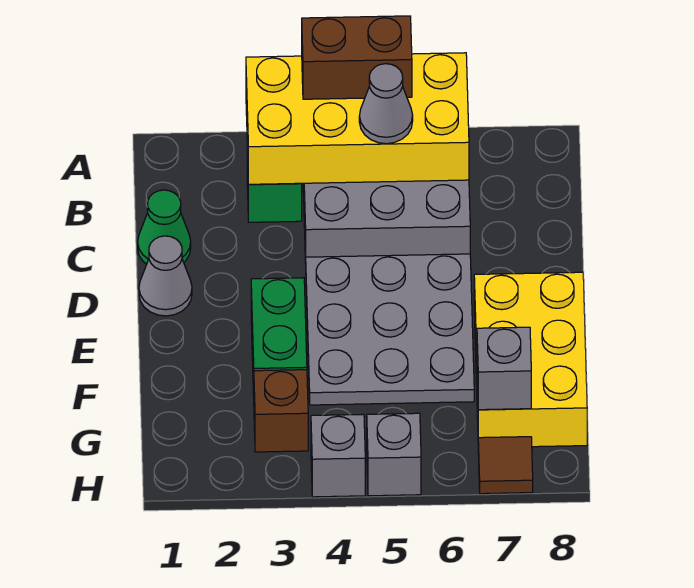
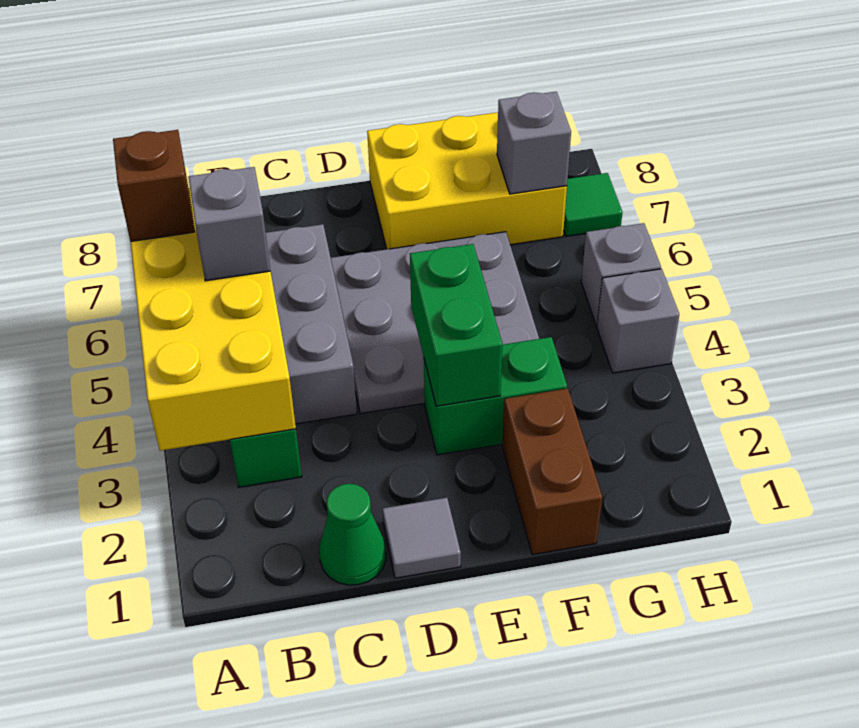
brown brick A4:A5 level 3 -> brown brick F1:F2 level 1
grey cone B5 level 3 -> grey brick B5 level 3
grey cone D1 level 1 -> grey tile D1 level 1
none -> green brick E3:E4 level 2
brown brick G3 level 1 -> brown brick A6 level 3
brown tile H7 level 1 -> green tile H7 level 1

